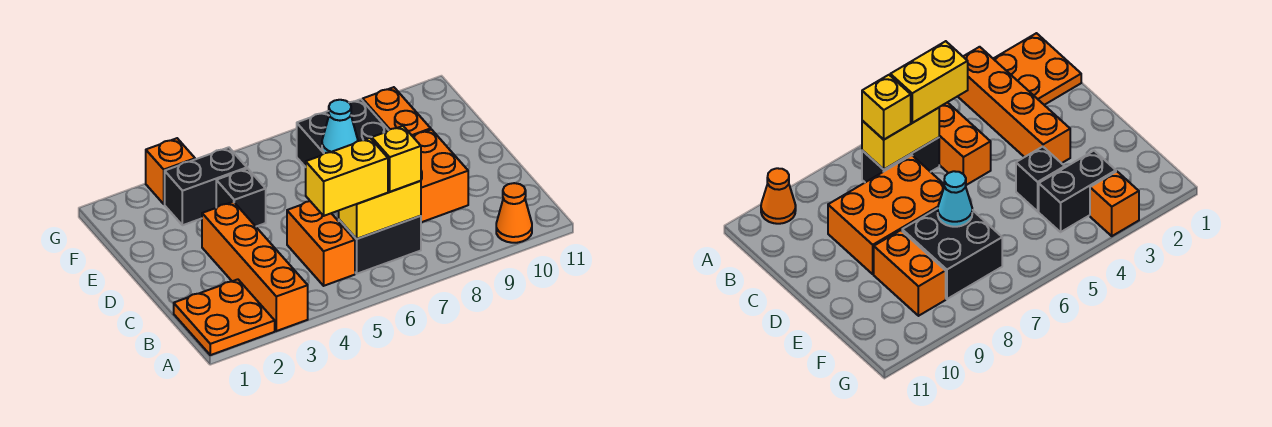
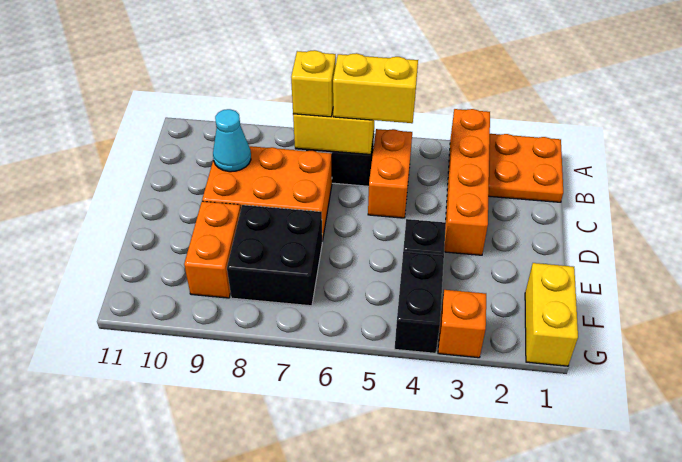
orange cone A10 level 1 -> none
cyan cone E7 level 2 -> cyan cone C9 level 2
none -> yellow brick F1:G1 level 1
black brick F3:F4 level 1 -> black brick F4:G4 level 1

